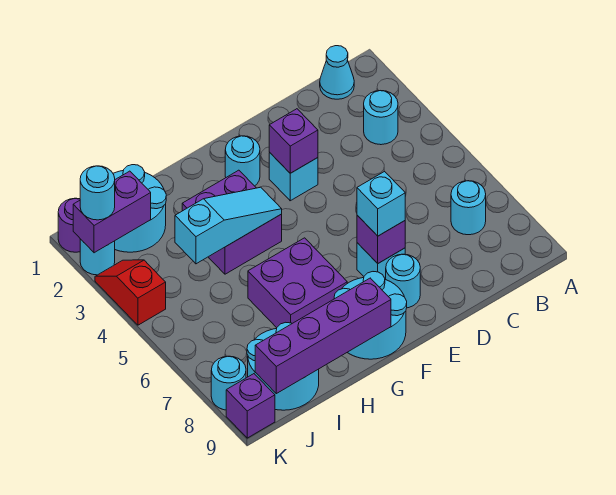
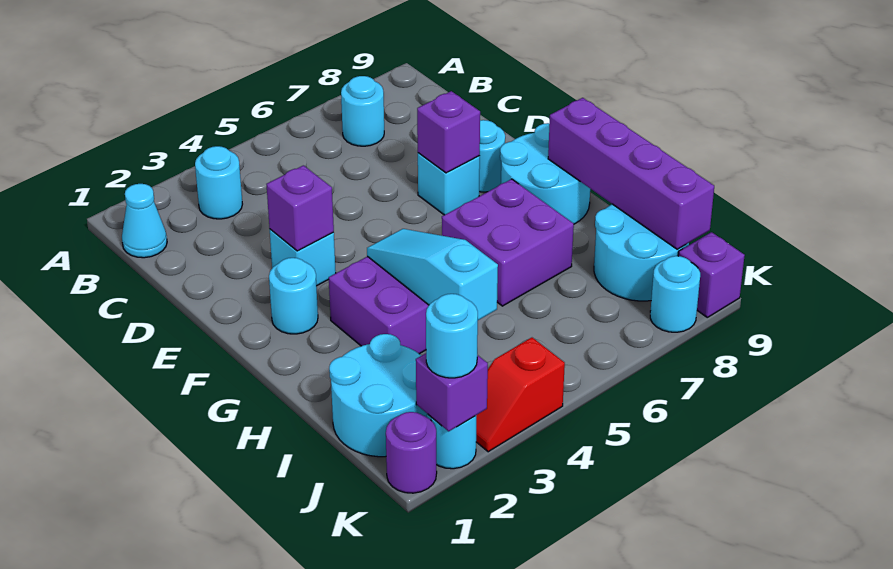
cyan brick E7 level 3 -> none
purple brick J2:K2 level 2 -> purple brick K2 level 2

